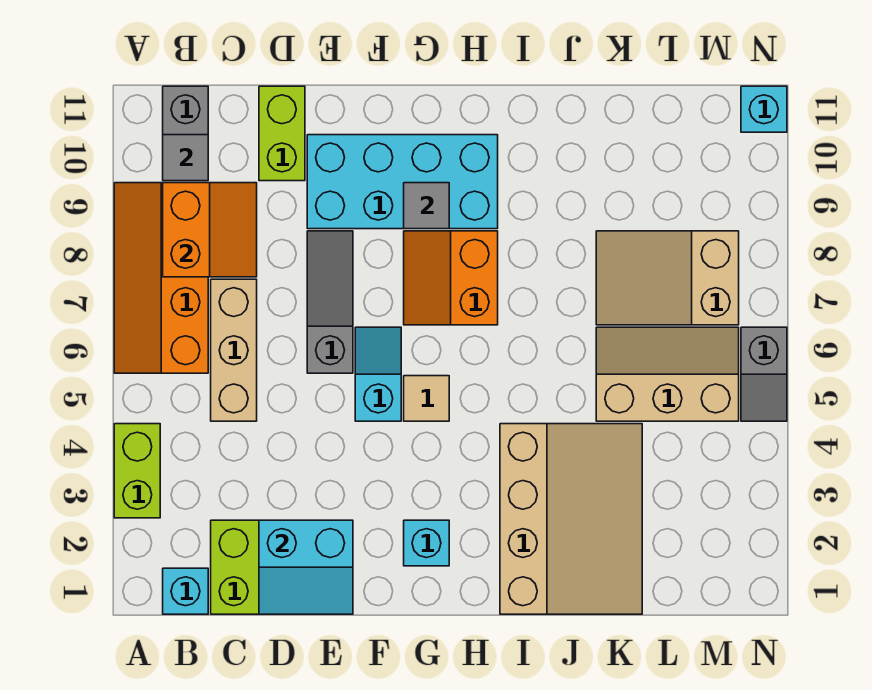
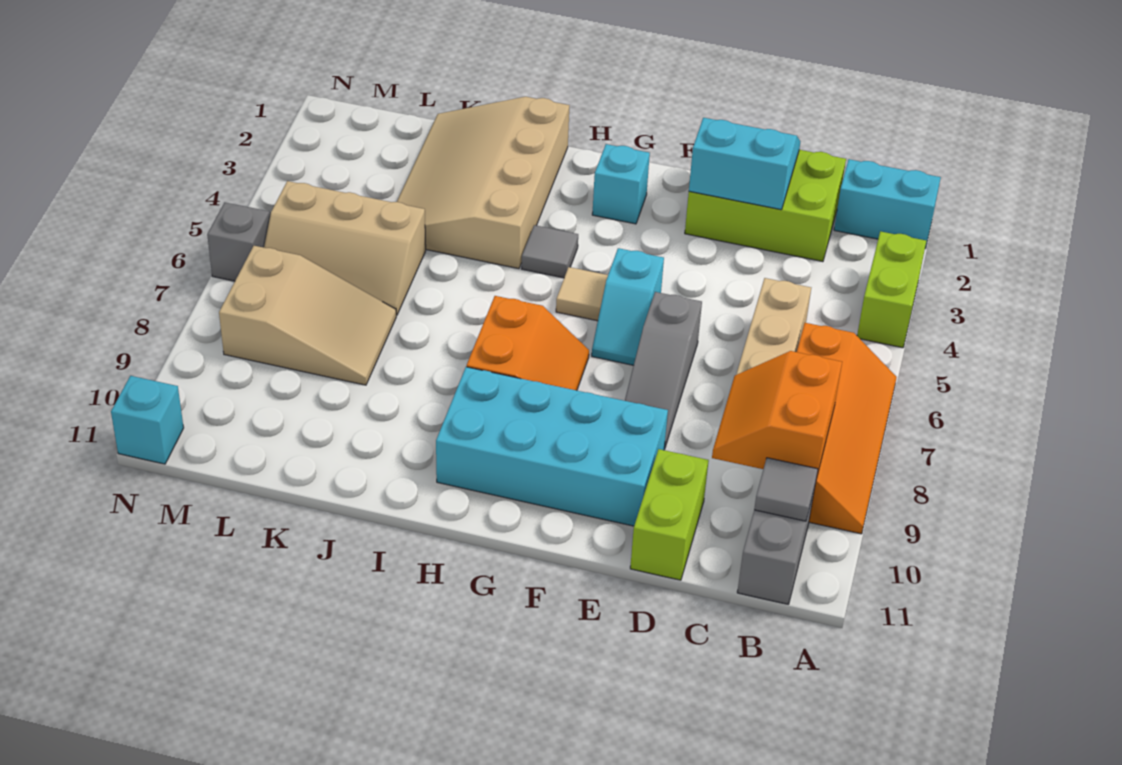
cyan brick B1 level 1 -> cyan brick A1:B1 level 1
grey tile G9 level 2 -> grey tile H4 level 1

